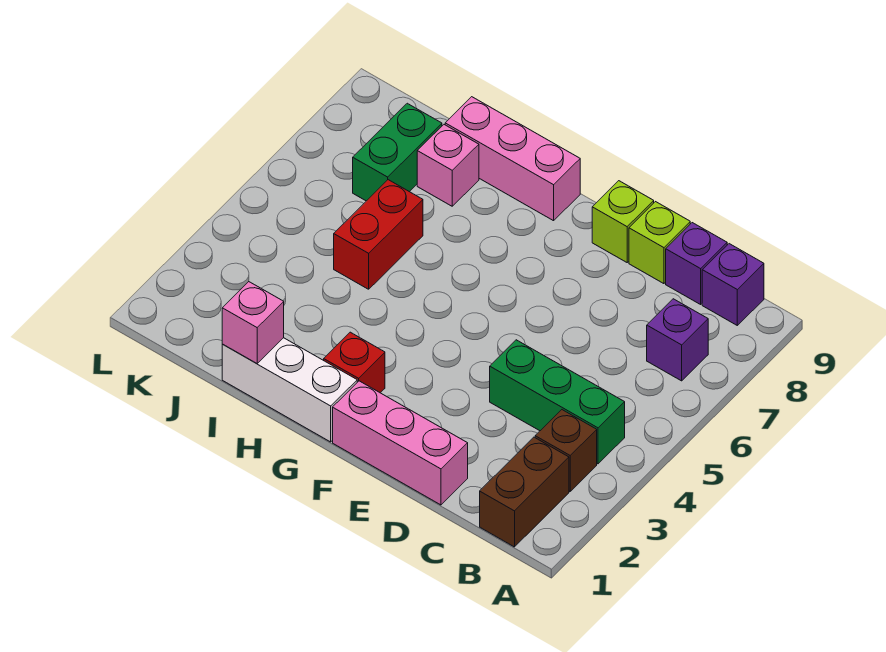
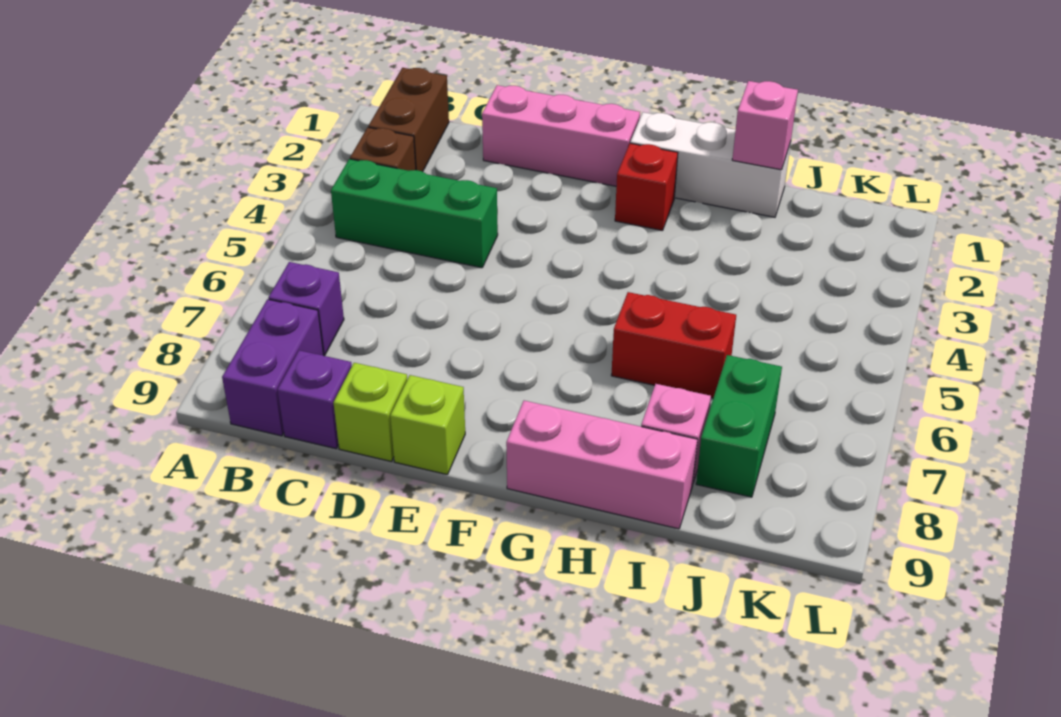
purple brick B9 level 1 -> purple brick B8:B9 level 1
red brick I5:I6 level 1 -> red brick H6:I6 level 1

